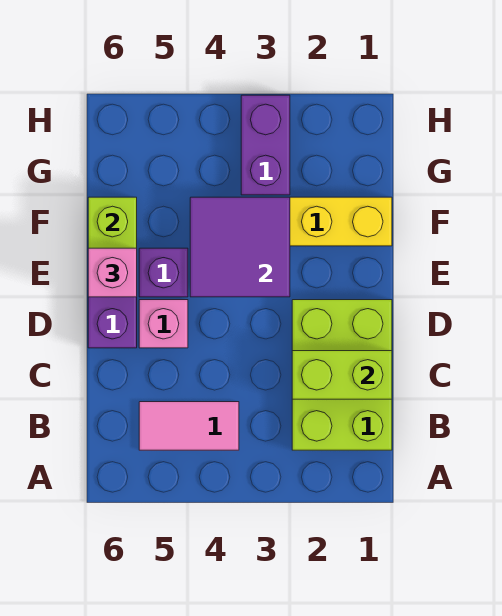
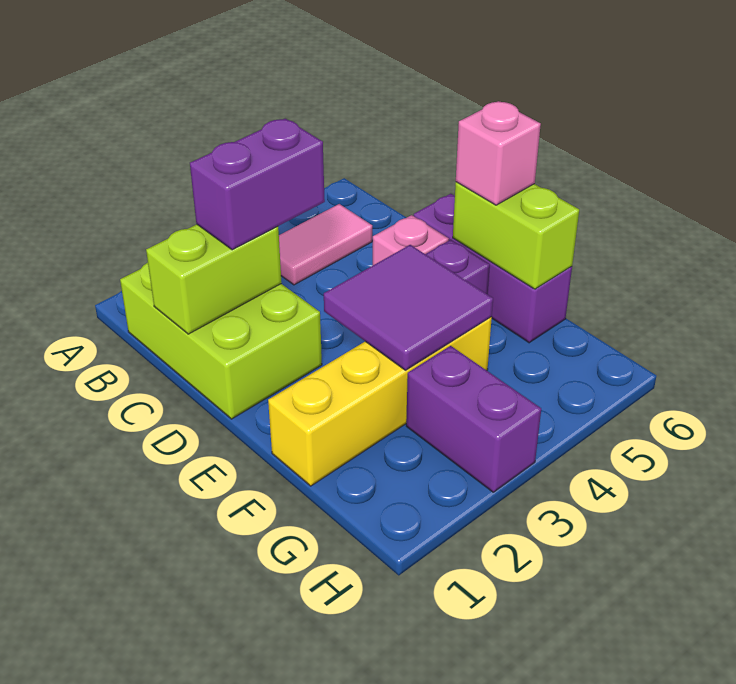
none -> purple brick C2:C3 level 3

